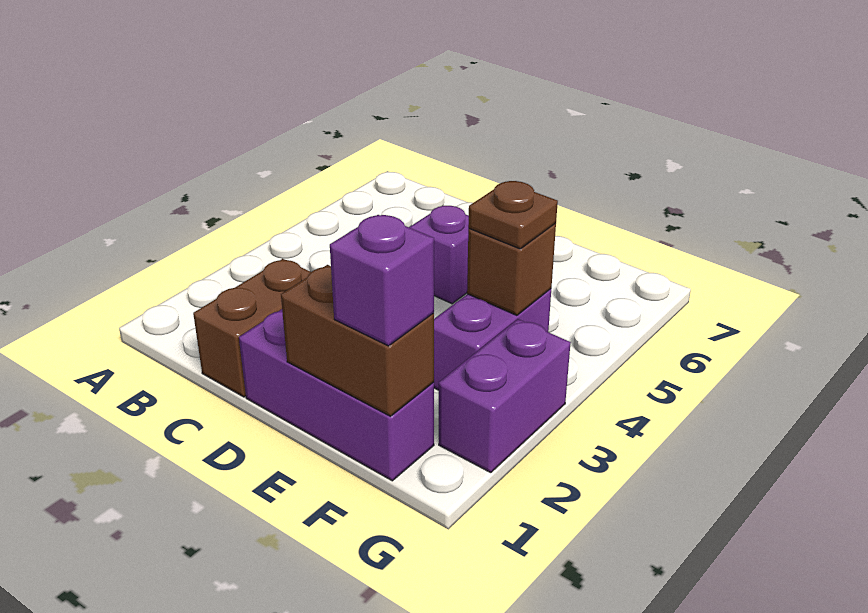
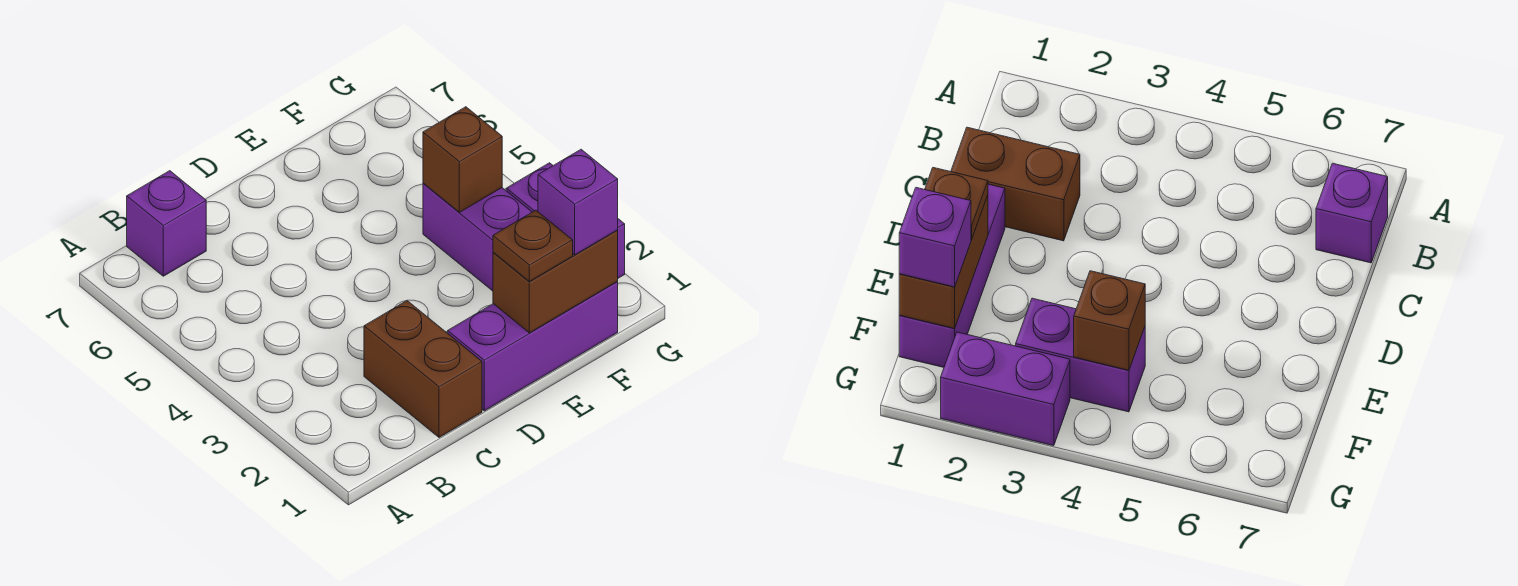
purple brick D5 level 1 -> purple brick B7 level 1
brown plate F4 level 3 -> brown plate E1 level 3

